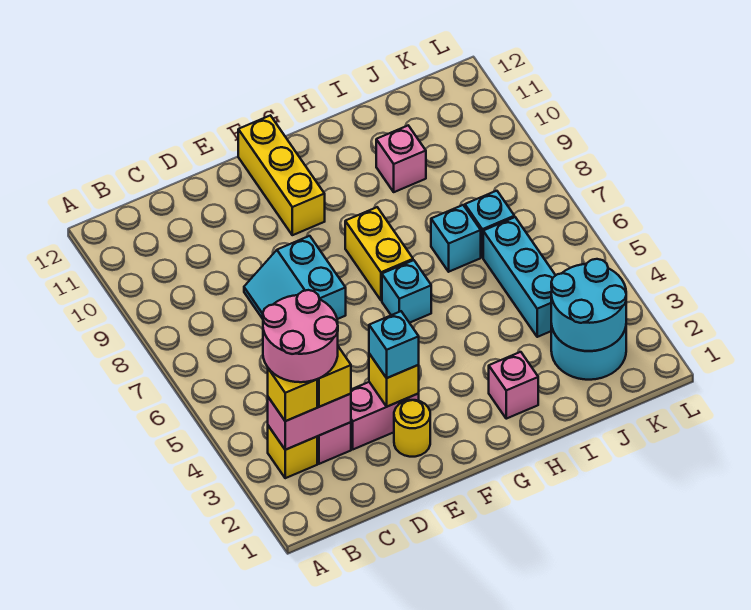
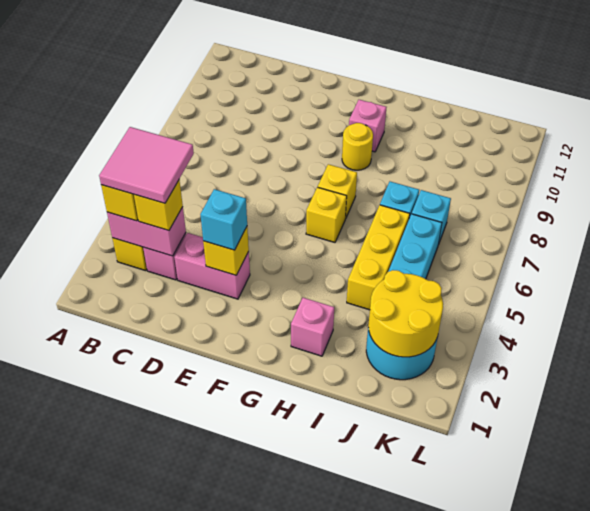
pink round brick B3:C4 level 4 -> pink tile B3:C4 level 4
cyan slope D7:E8 level 1 top E -> none
yellow round brick E2 level 1 -> yellow round brick G9 level 1
yellow brick F10:F12 level 1 -> yellow brick I4:I6 level 1
cyan brick G6 level 1 -> yellow brick G6 level 1
yellow brick G7:G8 level 1 -> yellow brick G7 level 1
pink brick I10 level 1 -> pink brick G10 level 1
cyan round brick J2:K3 level 2 -> yellow round brick J2:K3 level 2

